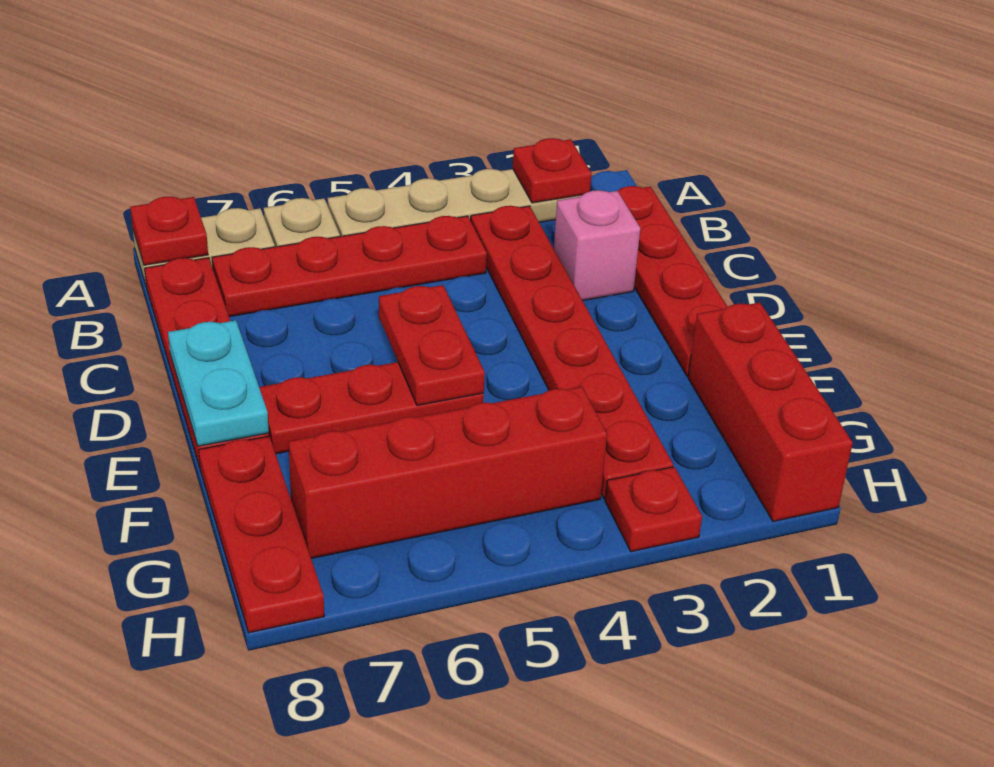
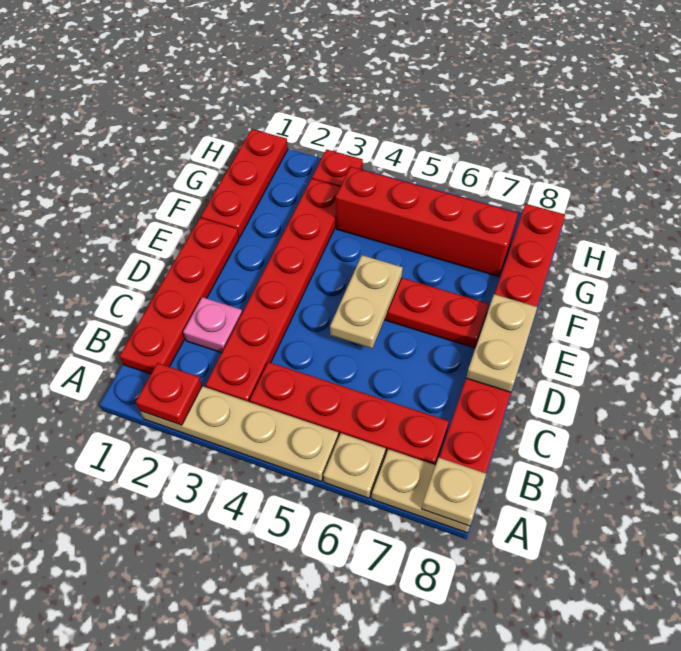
red plate A8 level 2 -> tan plate A8 level 2
pink brick C2 level 1 -> pink plate C2 level 1
red plate D5:E5 level 2 -> tan plate D5:E5 level 2
cyan plate D8:E8 level 2 -> tan plate D8:E8 level 2
red brick F1:H1 level 1 -> red plate F1:H1 level 1

